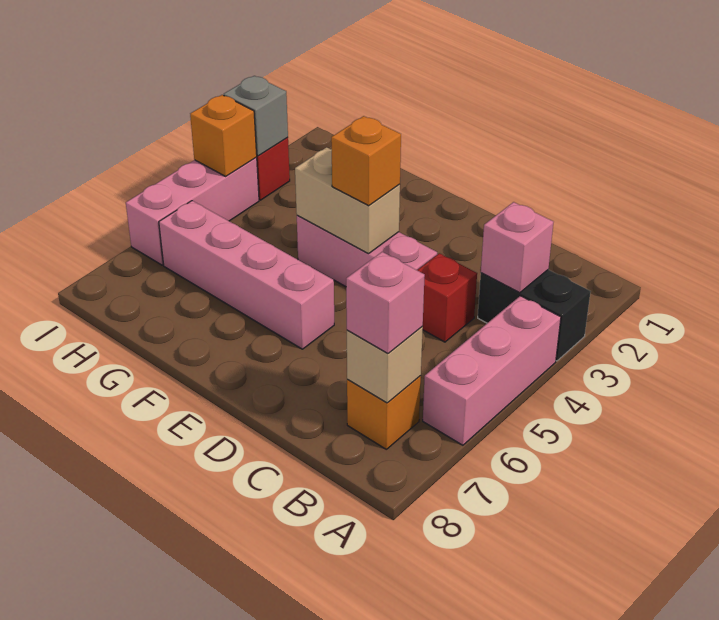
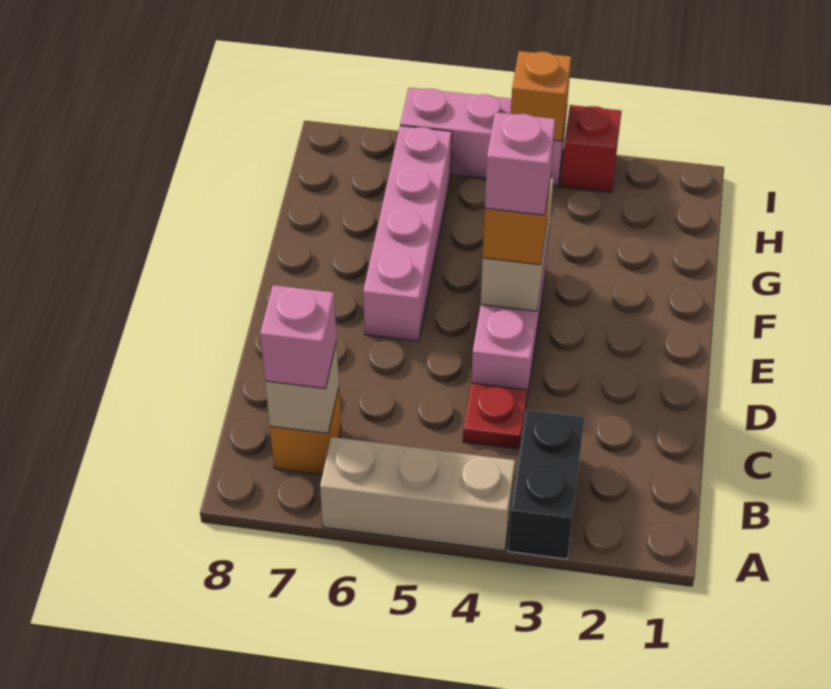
pink brick A4:A6 level 1 -> tan brick A4:A6 level 1
pink brick B3 level 2 -> pink brick E4 level 4
red brick C4 level 1 -> red plate C4 level 1
grey brick I3 level 2 -> none

